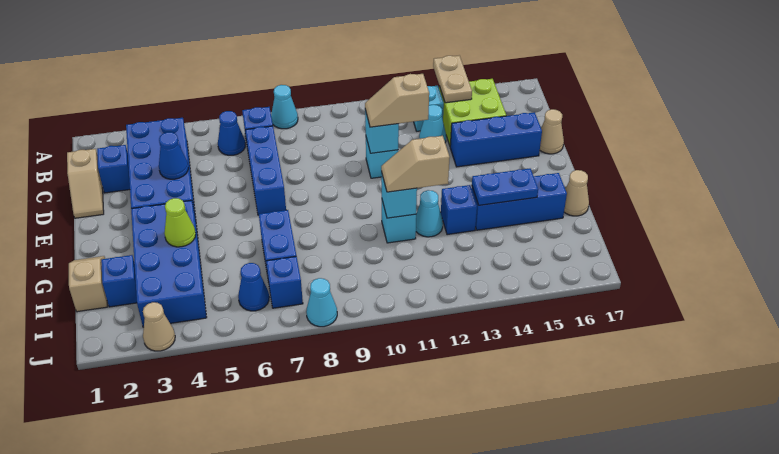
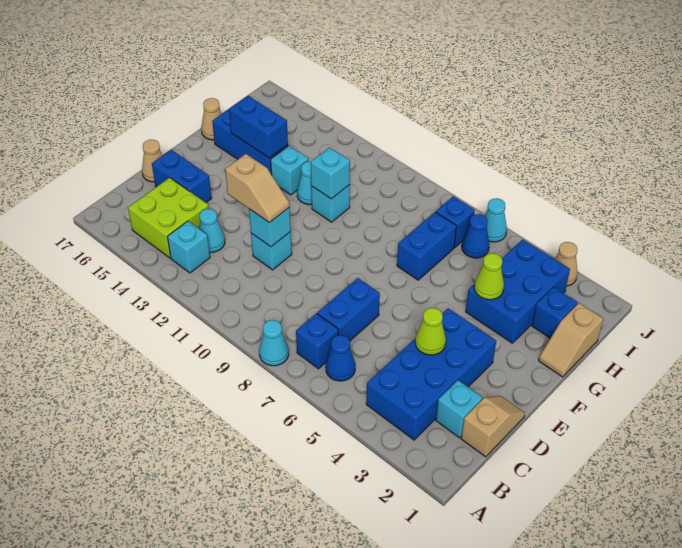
tan plate A14:B14 level 2 -> none
blue brick C2 level 1 -> cyan brick C2 level 1
blue brick C7:E7 level 1 -> blue brick C7:D7 level 1
blue cone D4 level 2 -> lime cone D4 level 2
blue brick D14:D16 level 1 -> blue brick D15:D16 level 1
blue brick F3:I4 level 1 -> blue brick G3:I4 level 1
tan slope G11:G12 level 3 top 12 -> none
blue brick G13 level 1 -> cyan brick G13 level 1
blue plate G14:G15 level 2 -> blue brick G14:G15 level 2
cyan cone J8 level 1 -> cyan cone J6 level 1

